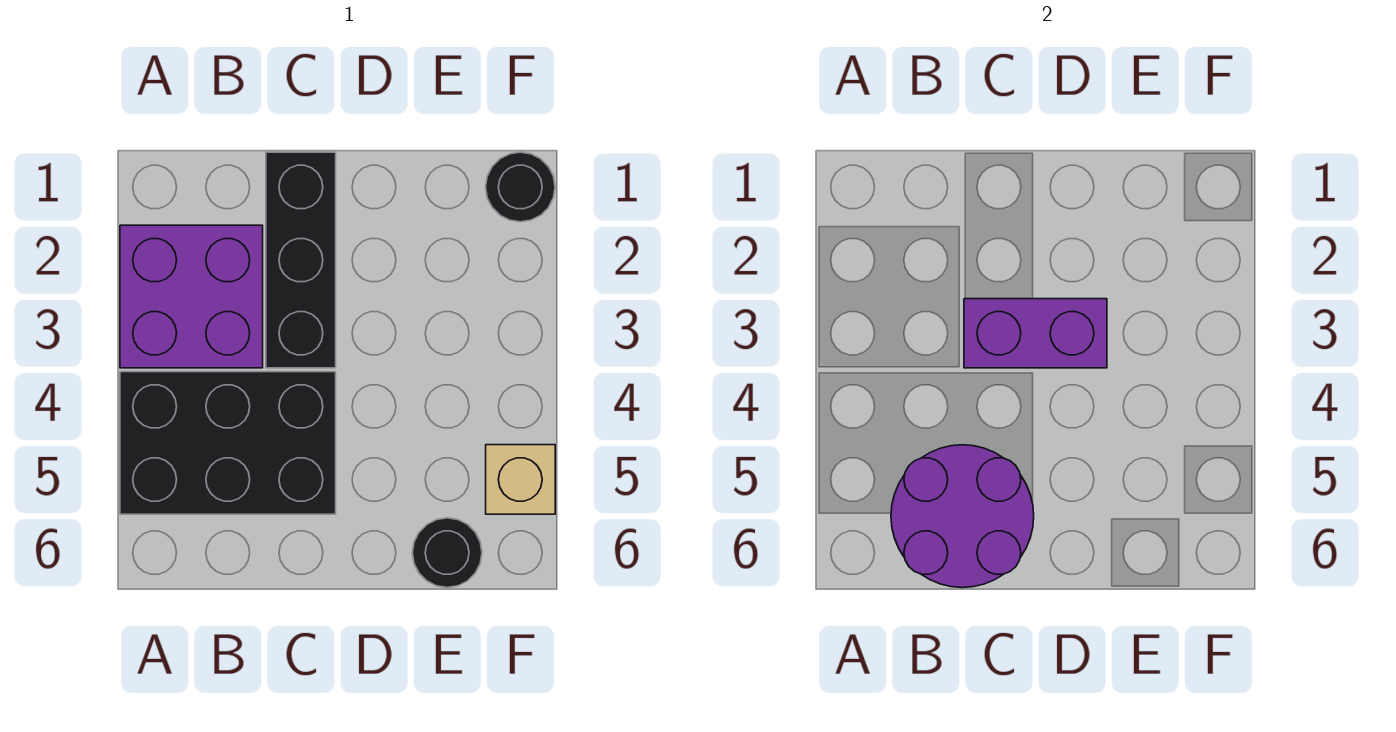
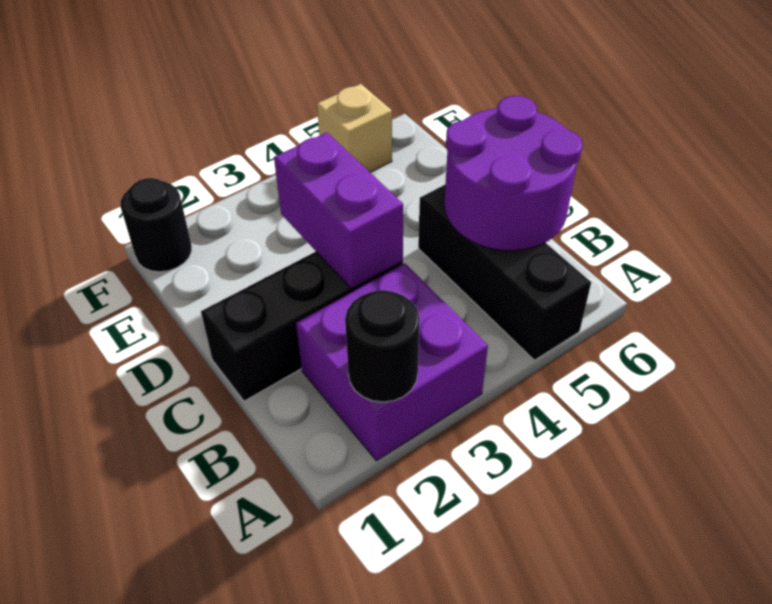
black brick A4:C5 level 1 -> black brick A5:C5 level 1
black round brick E6 level 1 -> black round brick A2 level 2

